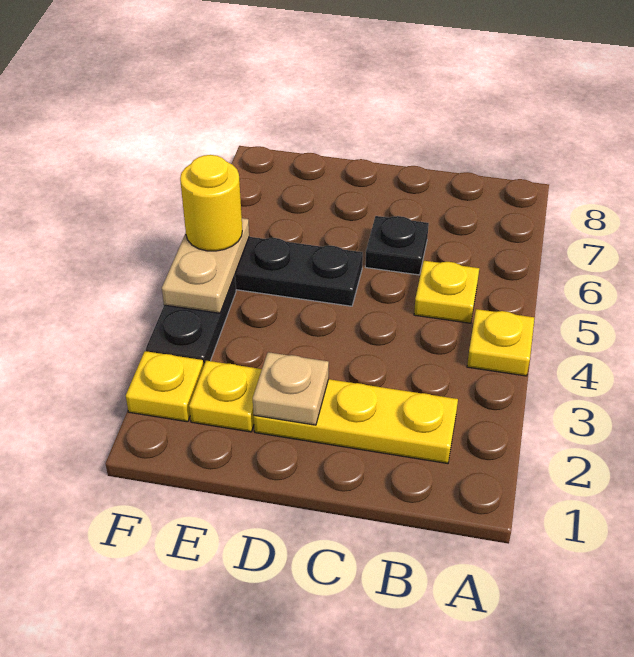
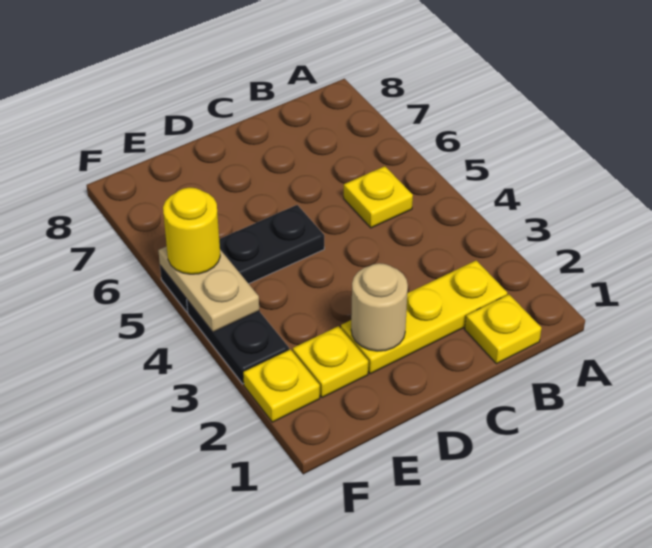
yellow plate A4 level 1 -> yellow plate B1 level 1
black plate C6 level 1 -> none
tan plate D2 level 2 -> tan round brick D2 level 2

